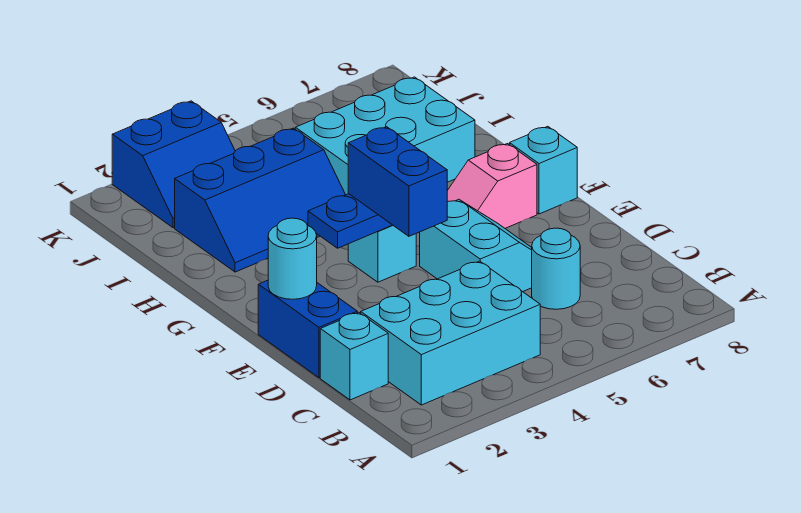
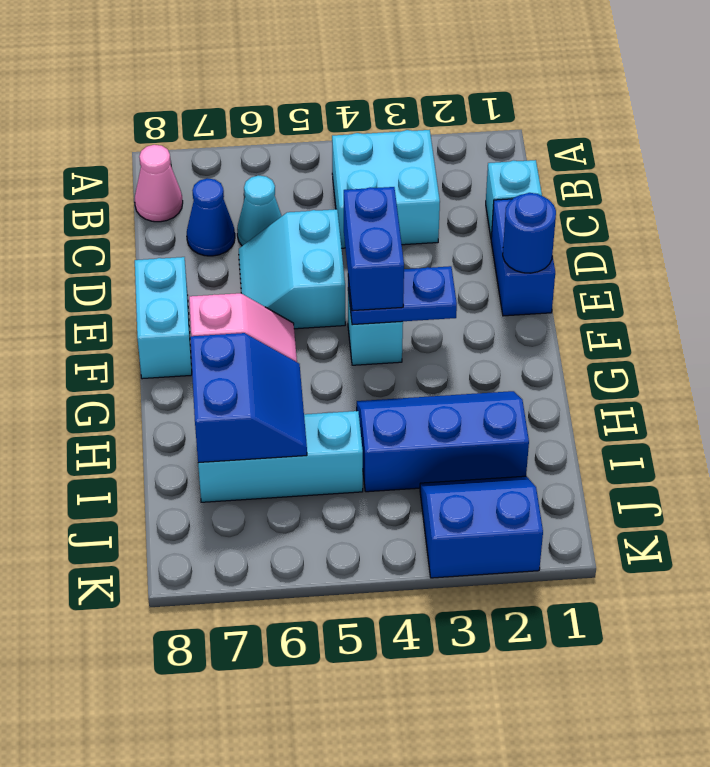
cyan brick B2:C4 level 1 -> cyan brick B3:C4 level 1
none -> pink cone B8 level 1
cyan round brick C6 level 1 -> cyan cone C6 level 1
none -> blue cone C7 level 1
cyan round brick E1 level 2 -> blue round brick E1 level 2
cyan brick F8 level 1 -> cyan brick E8:F8 level 1
cyan brick H5:I7 level 1 -> cyan brick I5:I7 level 1
none -> blue slope H6:I7 level 2 top 7

